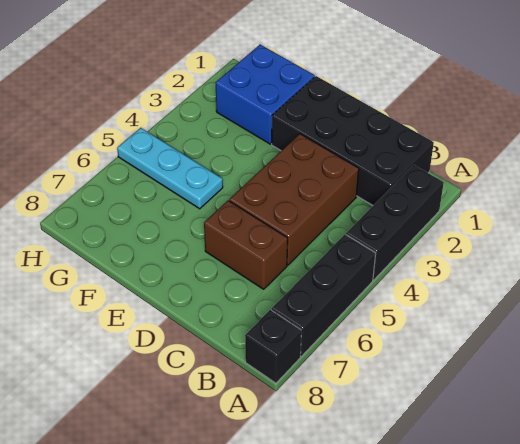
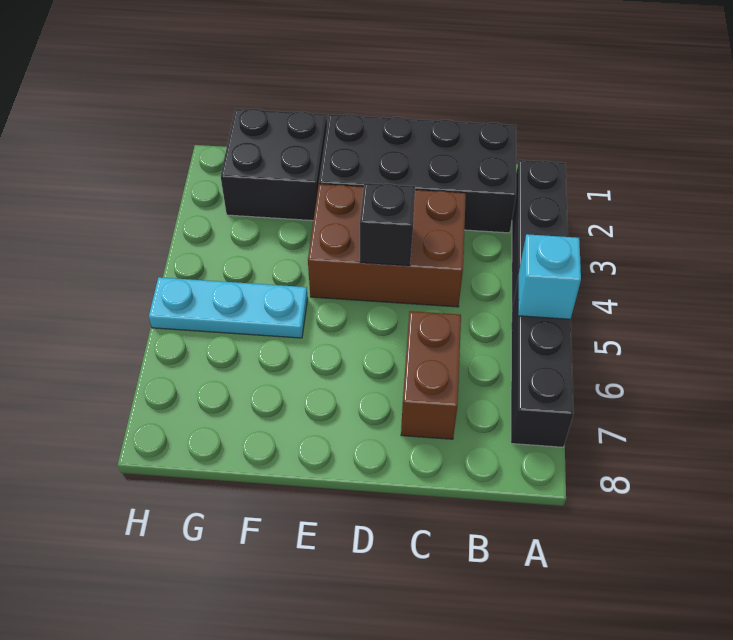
none -> cyan brick A5 level 2
black brick A8 level 1 -> black brick D4 level 2
brown brick C3:D5 level 1 -> brown brick C3:E4 level 1
brown brick C6:D6 level 1 -> brown brick C6:C7 level 1
blue brick F1:G2 level 1 -> black brick F1:G2 level 1

